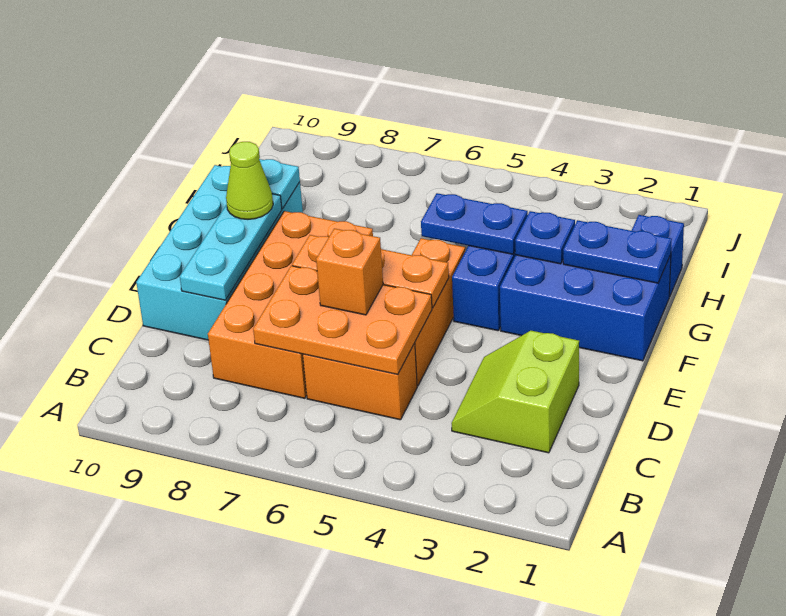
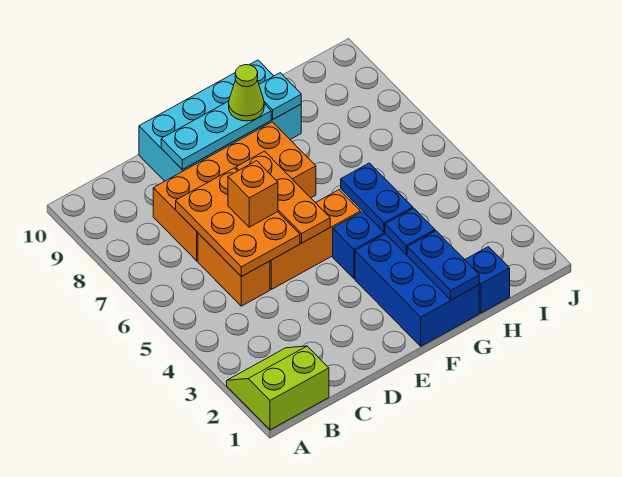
lime slope C2:D3 level 1 top 2 -> lime slope A1:B2 level 1 top 1

